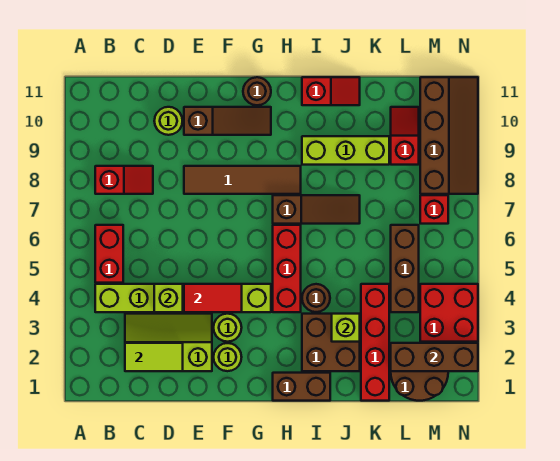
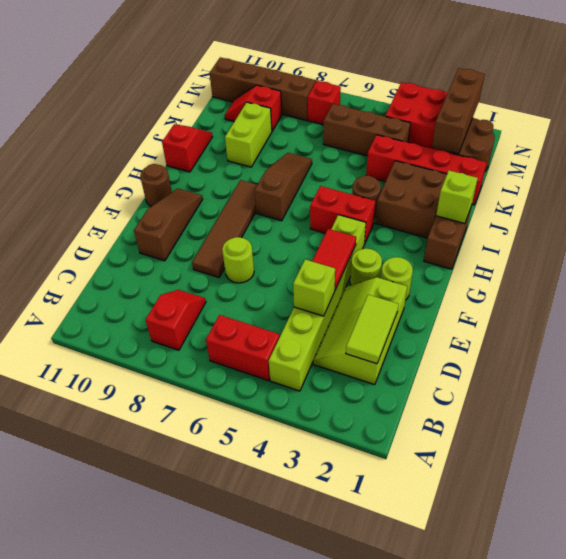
lime round brick D10 level 1 -> lime round brick E7 level 1
red brick H4:H6 level 1 -> red brick H4:H5 level 1
lime brick I9:K9 level 1 -> lime brick J9:K9 level 1
lime brick J3 level 2 -> lime brick I1 level 2

